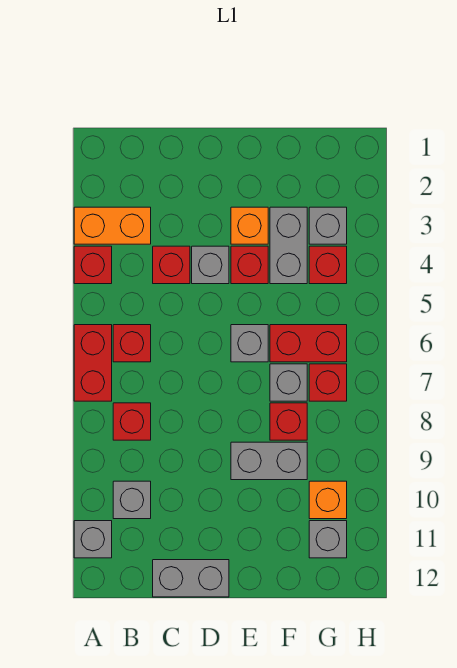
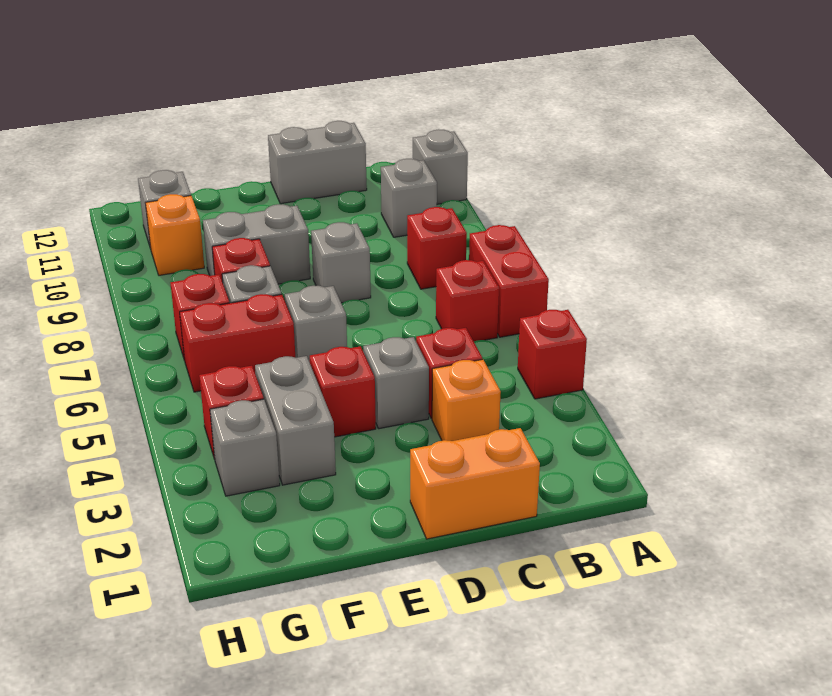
orange brick A3:B3 level 1 -> orange brick C1:D1 level 1
none -> grey brick D8 level 1
orange brick E3 level 1 -> orange brick C3 level 1

